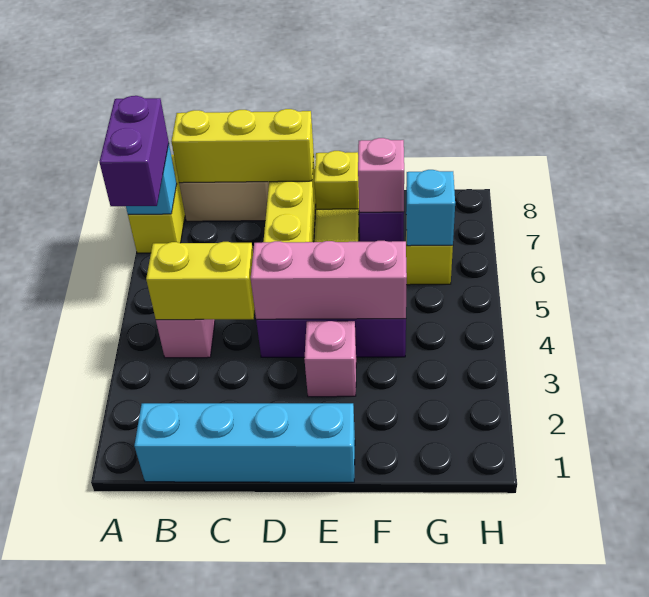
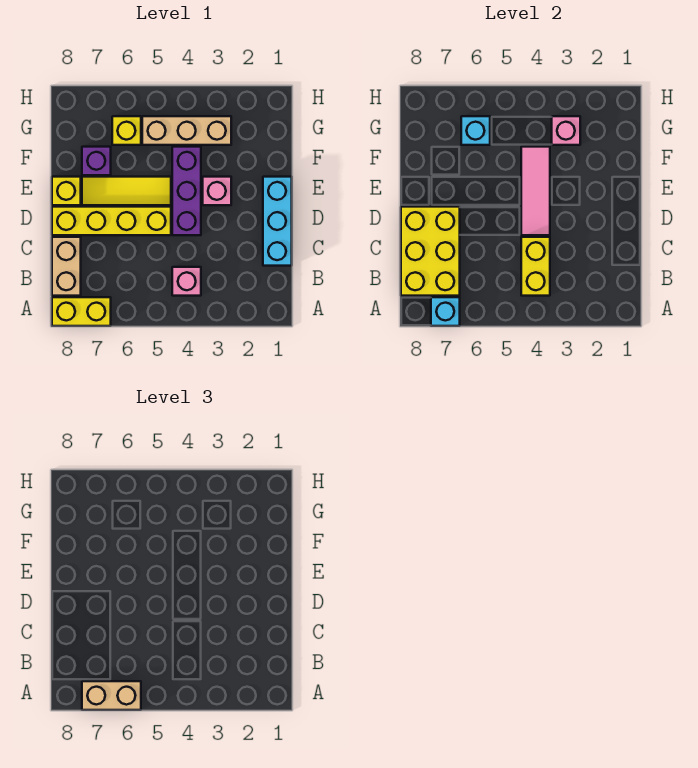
purple brick A6:A7 level 3 -> tan brick A6:A7 level 3
cyan brick B1:E1 level 1 -> cyan brick C1:E1 level 1
yellow brick B8:D8 level 2 -> yellow brick B7:D8 level 2
pink brick D4:F4 level 2 -> pink tile D4:F4 level 2
pink brick F7 level 2 -> pink brick G3 level 2
none -> tan brick G3:G5 level 1

